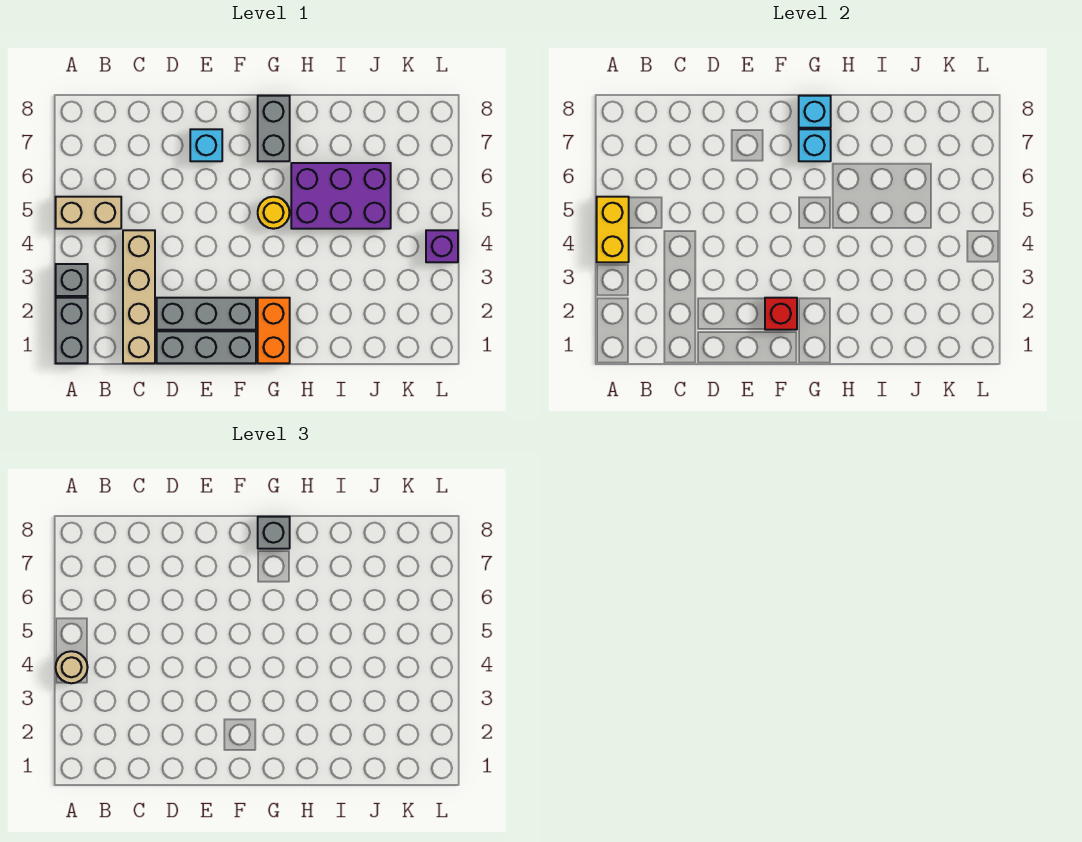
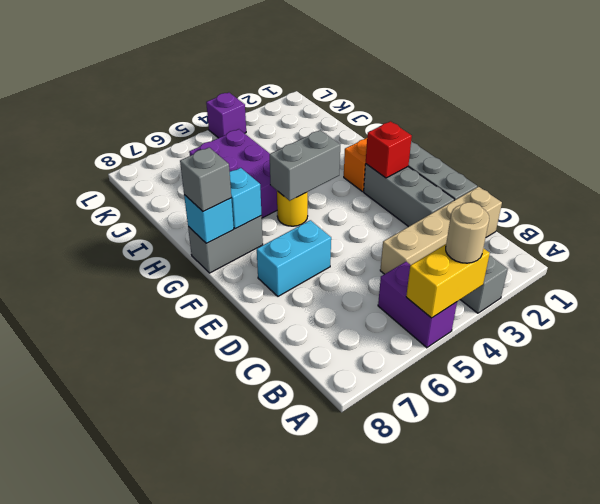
grey brick A1:A2 level 1 -> grey brick G4:G5 level 2
tan brick A5:B5 level 1 -> purple brick A5:B5 level 1
cyan brick E7 level 1 -> cyan brick E6:E7 level 1

